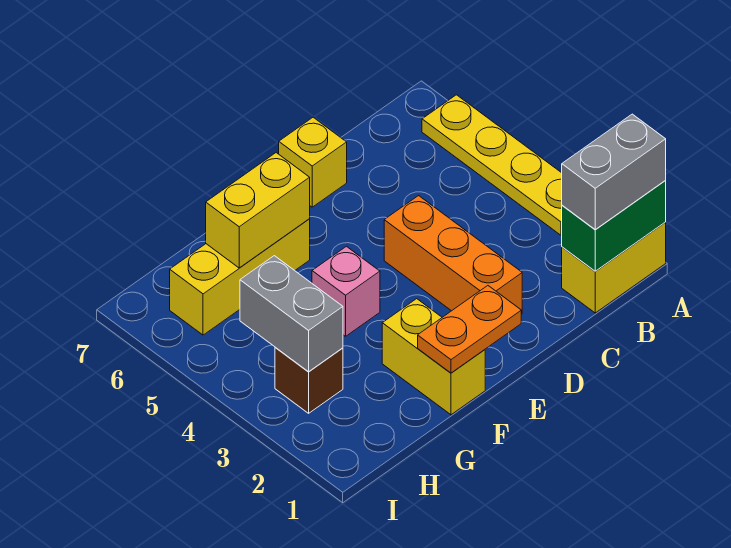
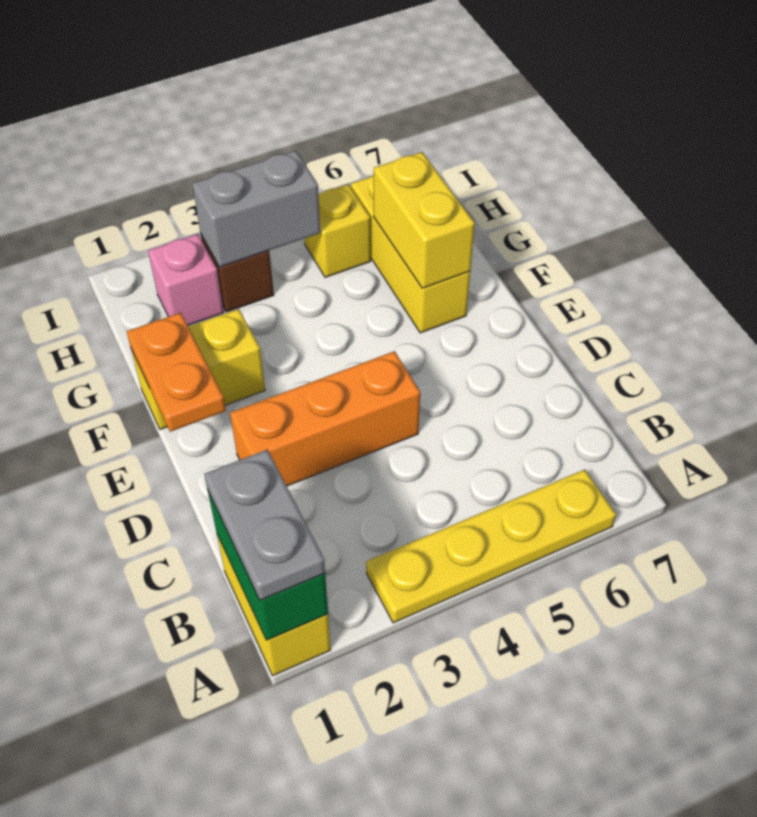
grey brick A1:B1 level 3 -> grey plate A1:B1 level 3
yellow brick D7 level 1 -> yellow brick H5 level 1
pink brick F4 level 1 -> pink brick H2 level 1

